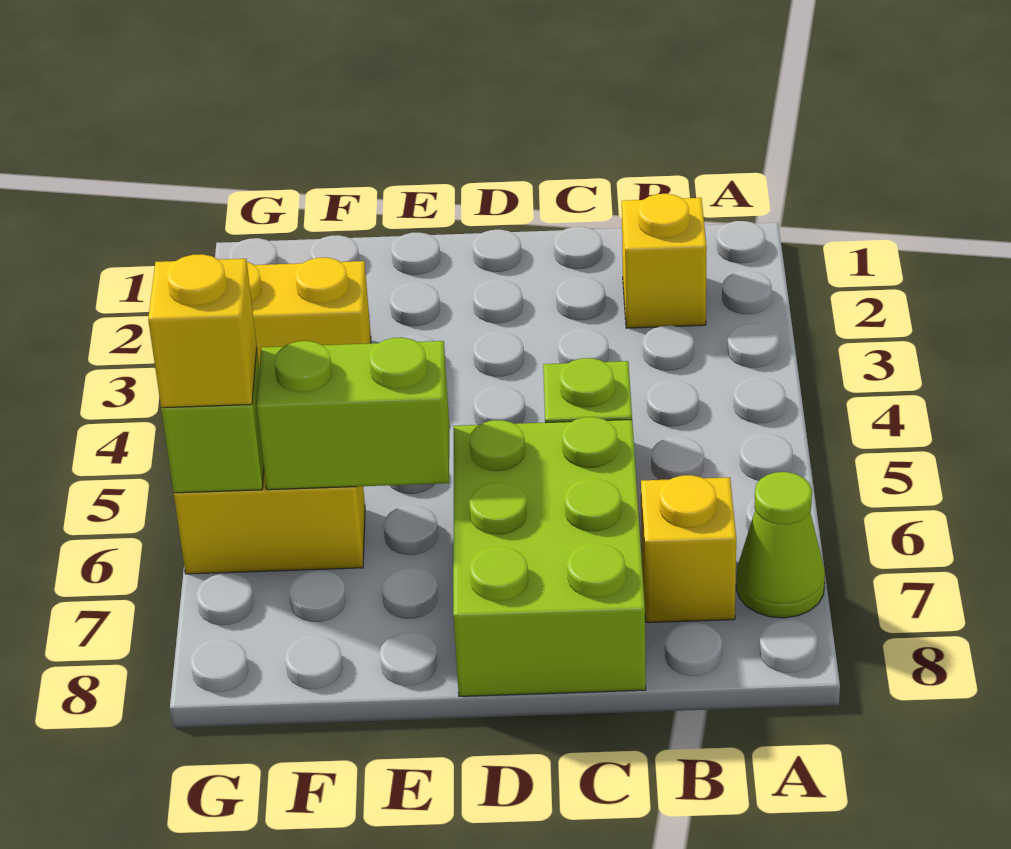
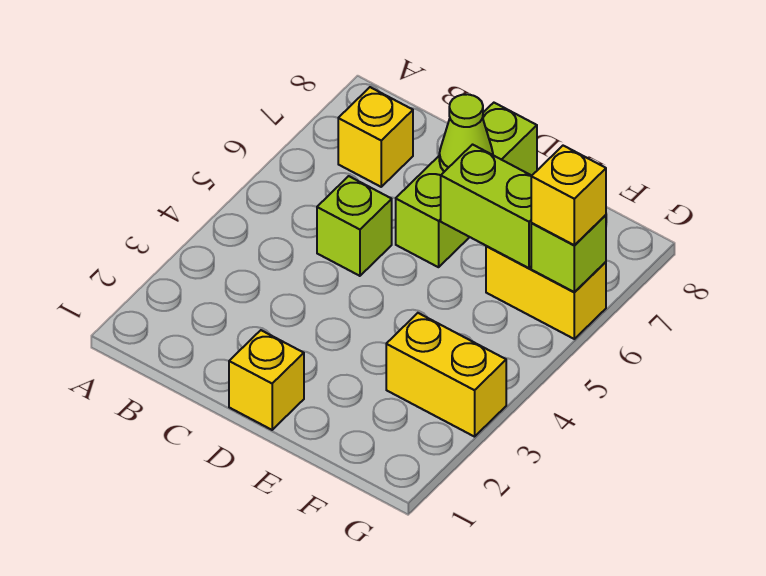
lime cone A7 level 1 -> lime cone D7 level 2
yellow brick B2 level 1 -> yellow brick D1 level 1
lime brick C6:D8 level 1 -> lime brick D6:D8 level 1

